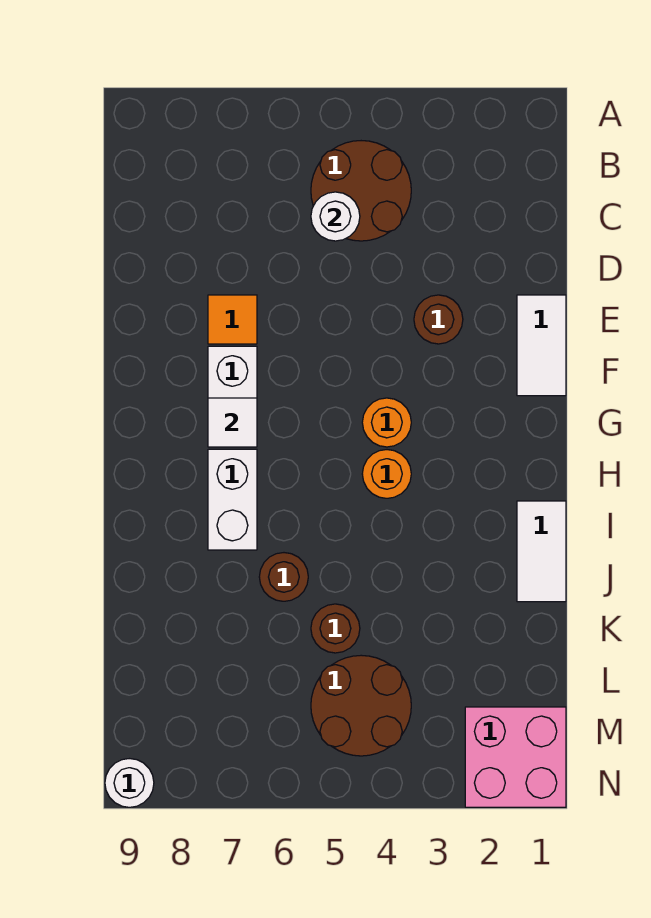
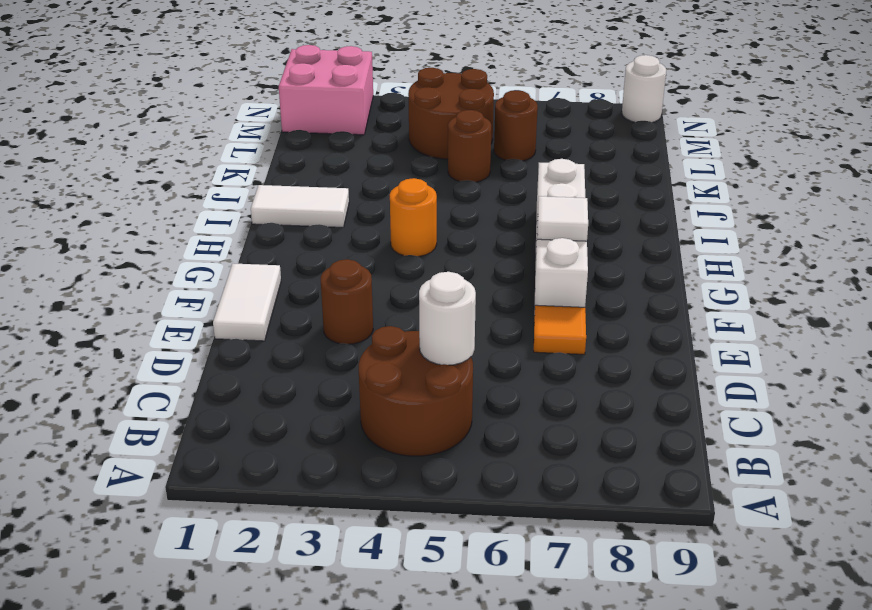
orange round brick G4 level 1 -> none
white tile I1:J1 level 1 -> white tile I1:I2 level 1
brown round brick J6 level 1 -> brown round brick L6 level 1

